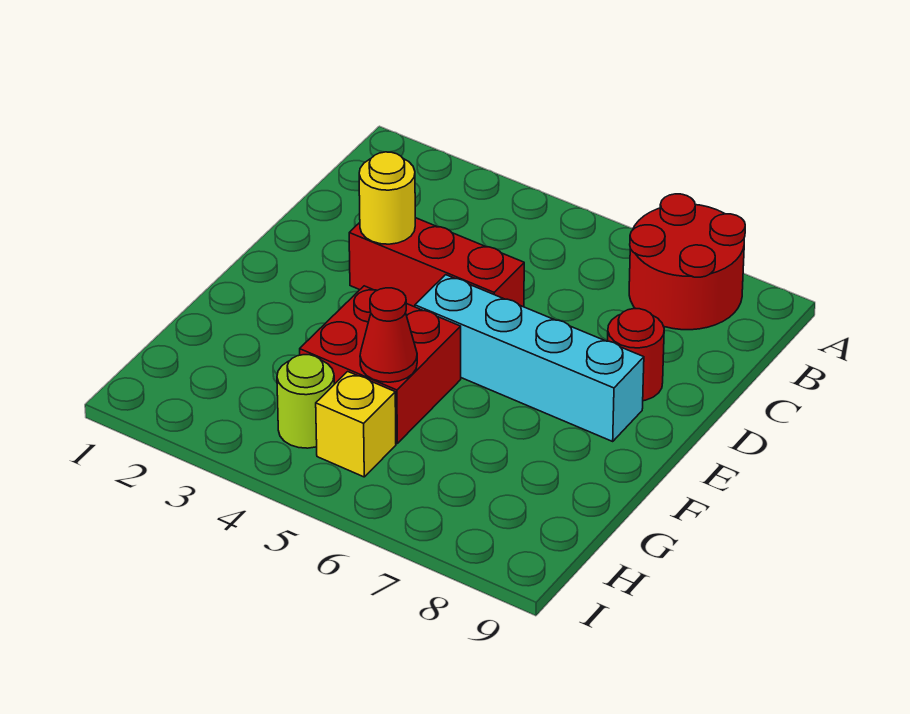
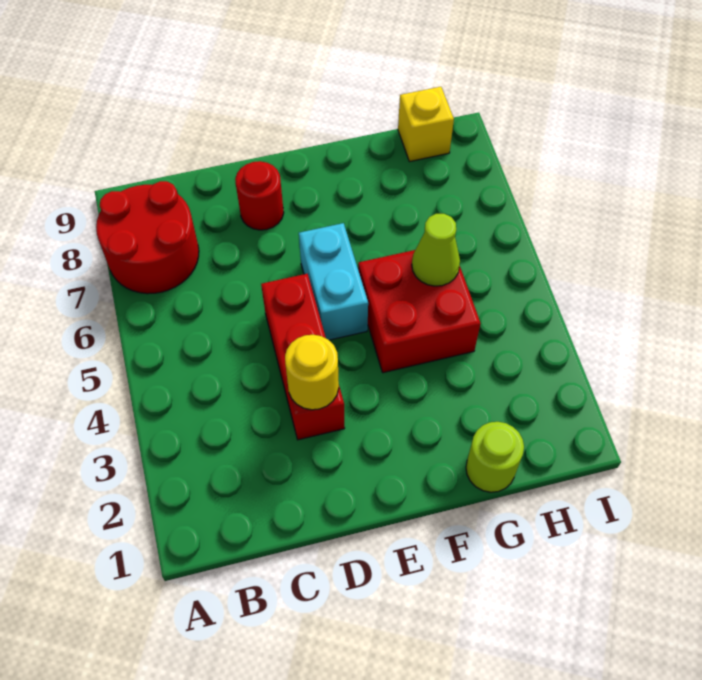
cyan brick E5:E8 level 1 -> cyan brick E5:E6 level 1
red cone G5 level 2 -> lime cone G5 level 2
lime round brick H4 level 1 -> lime round brick G1 level 1
yellow brick H5 level 1 -> yellow brick H9 level 1

